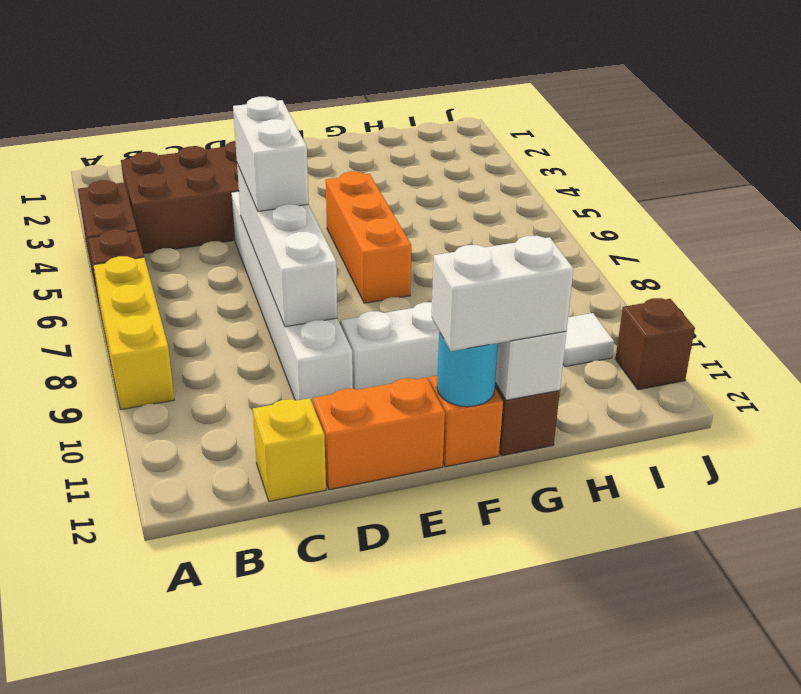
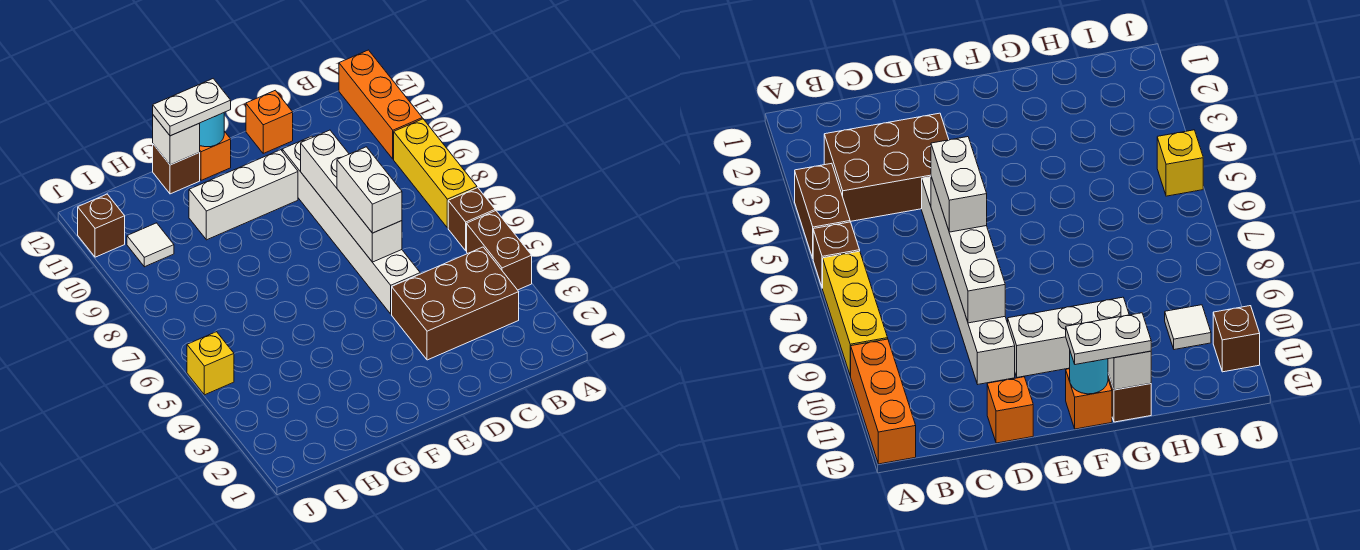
yellow brick C12 level 1 -> yellow brick J5 level 1
orange brick D12:E12 level 1 -> orange brick D12 level 1
orange brick F5:F7 level 1 -> orange brick A10:A12 level 1
white brick F12:G12 level 3 -> white plate F12:G12 level 3

